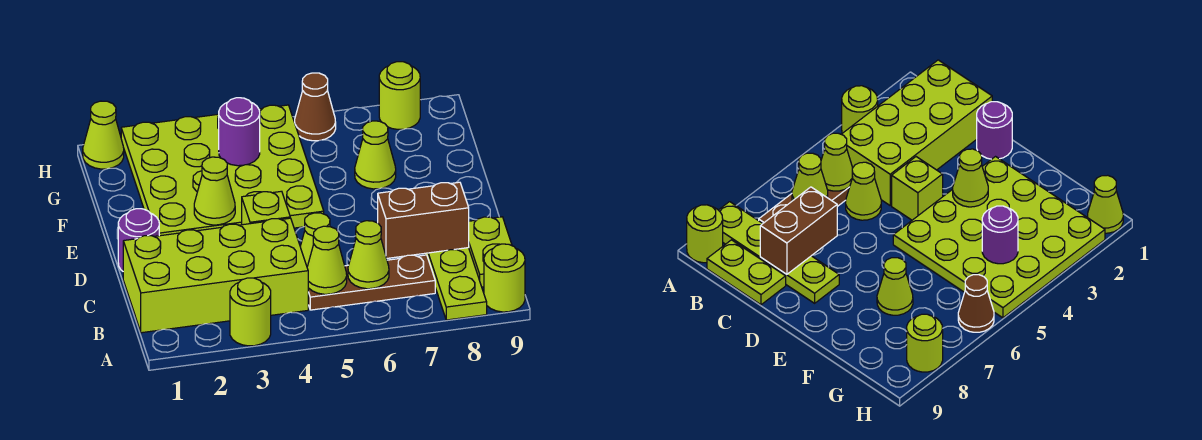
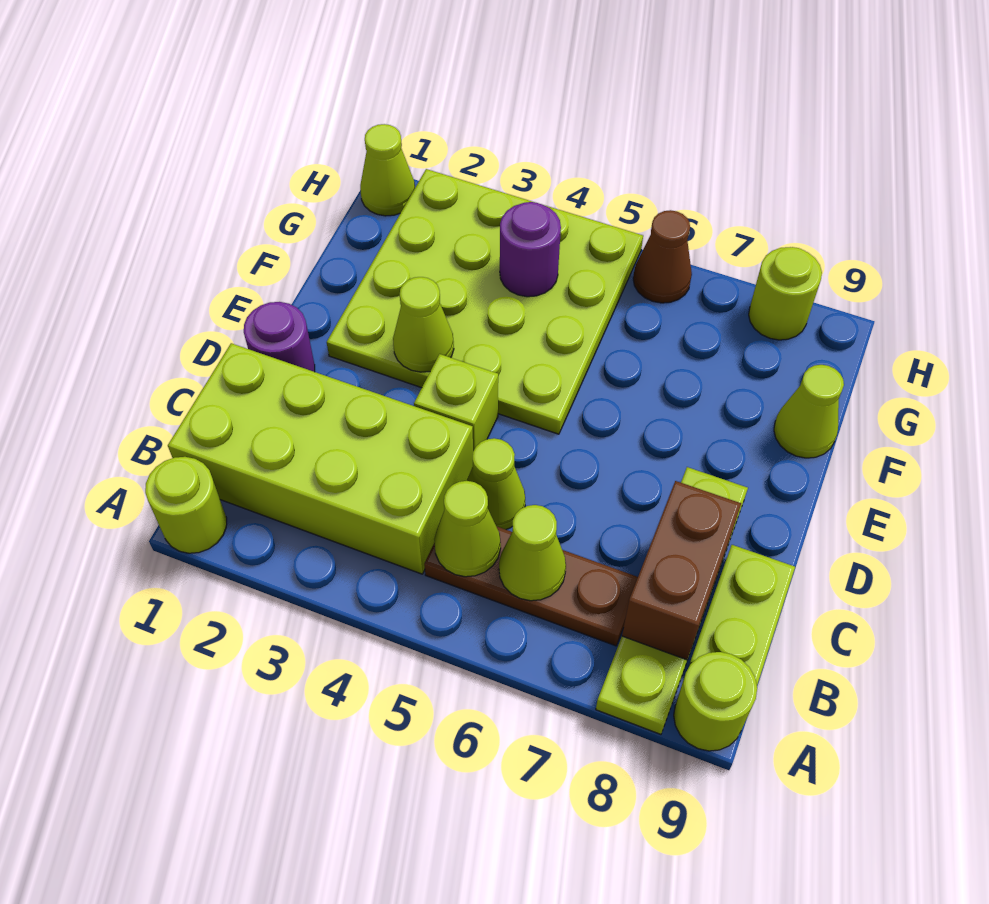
lime round brick A3 level 1 -> lime round brick A1 level 1
brown brick C7:C8 level 2 -> brown brick B8:C8 level 2
lime cone F7 level 1 -> lime cone F9 level 1

